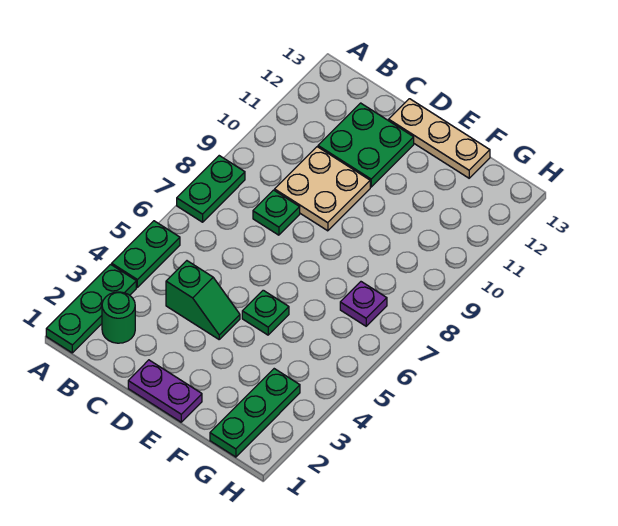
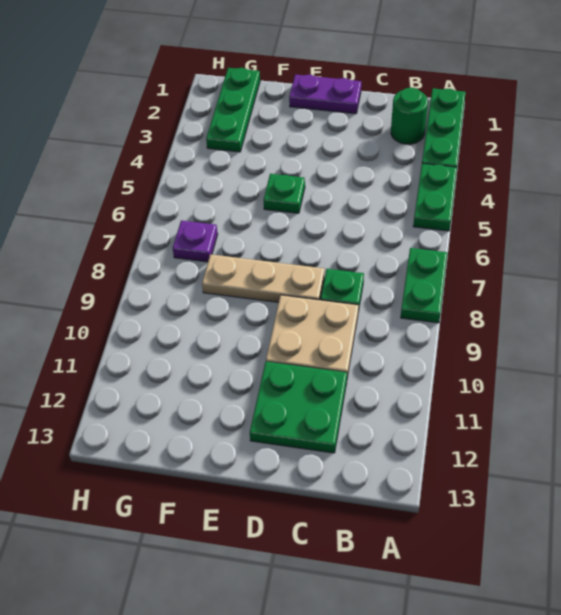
green slope C4:D4 level 1 top C -> none
tan plate D13:F13 level 1 -> tan plate D8:F8 level 1

